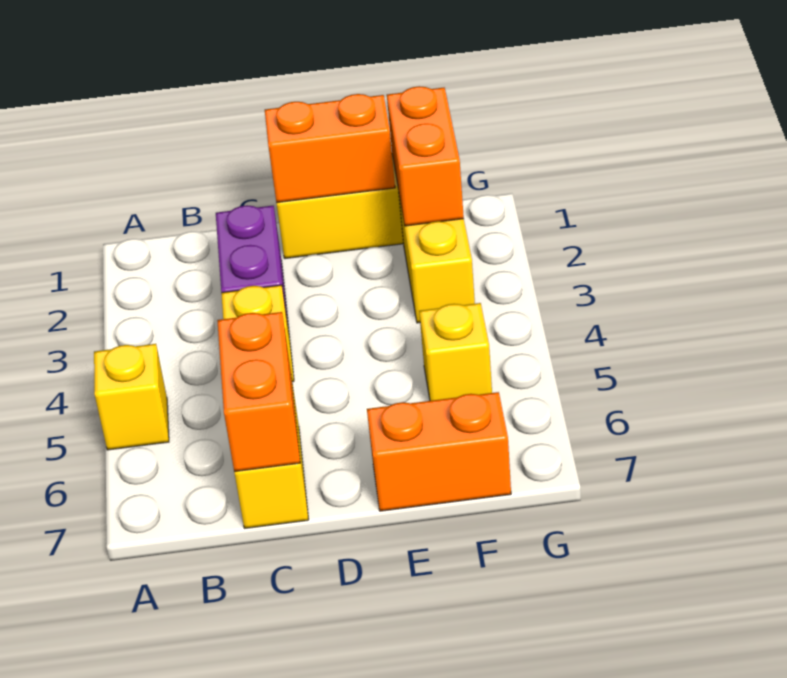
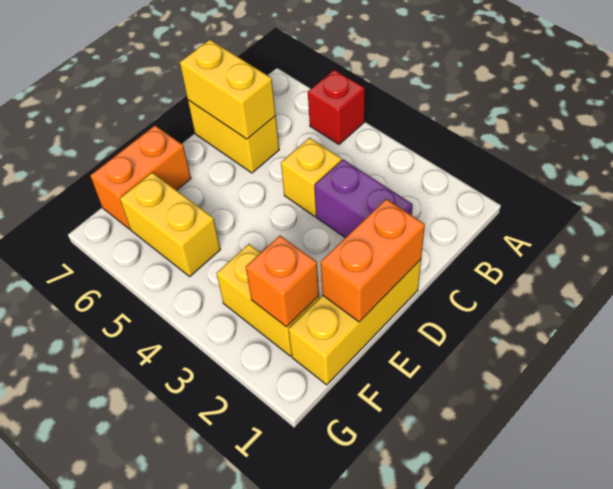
yellow brick A5 level 1 -> red brick A5 level 1
orange brick C6:C7 level 2 -> yellow brick C6:C7 level 2
orange brick F1:F2 level 2 -> orange brick F2 level 2
yellow brick F5 level 1 -> yellow brick F5:F6 level 1

